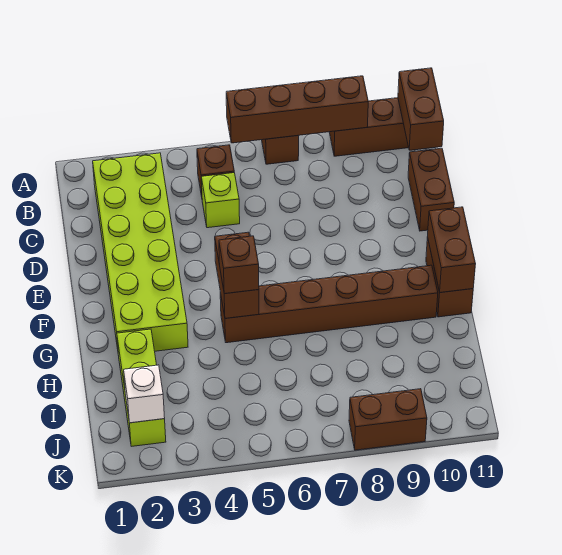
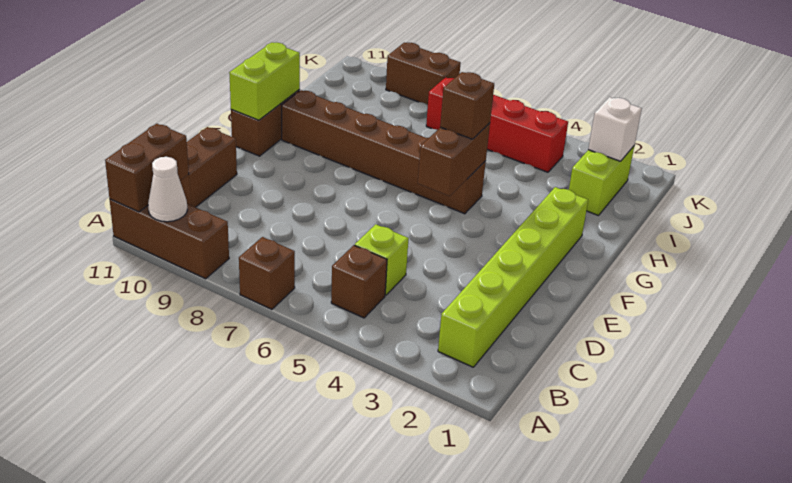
brown brick A6:A9 level 2 -> none
none -> white cone A10 level 2
lime brick B2:G3 level 1 -> lime brick B2:G2 level 1
brown brick F11:G11 level 2 -> lime brick F11:G11 level 2
lime brick H2:J2 level 1 -> lime brick I2:J2 level 1
none -> red brick J4:J7 level 1

